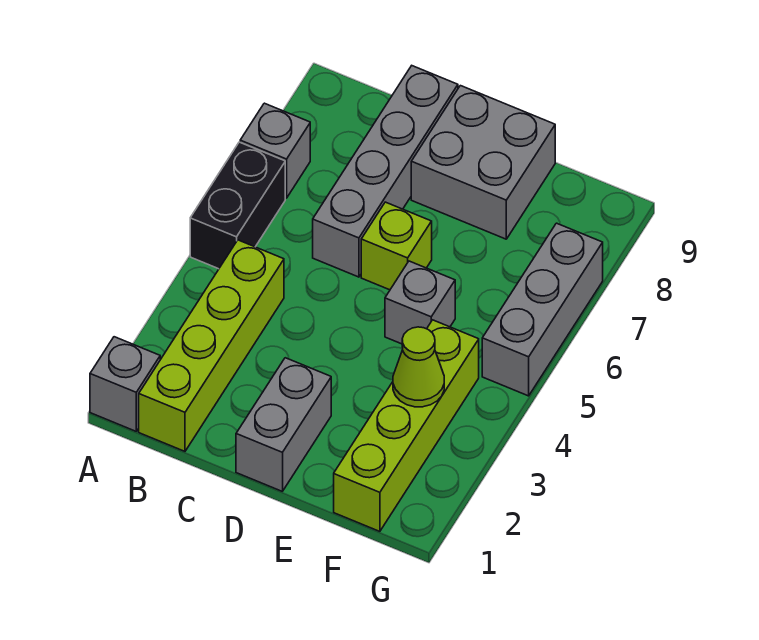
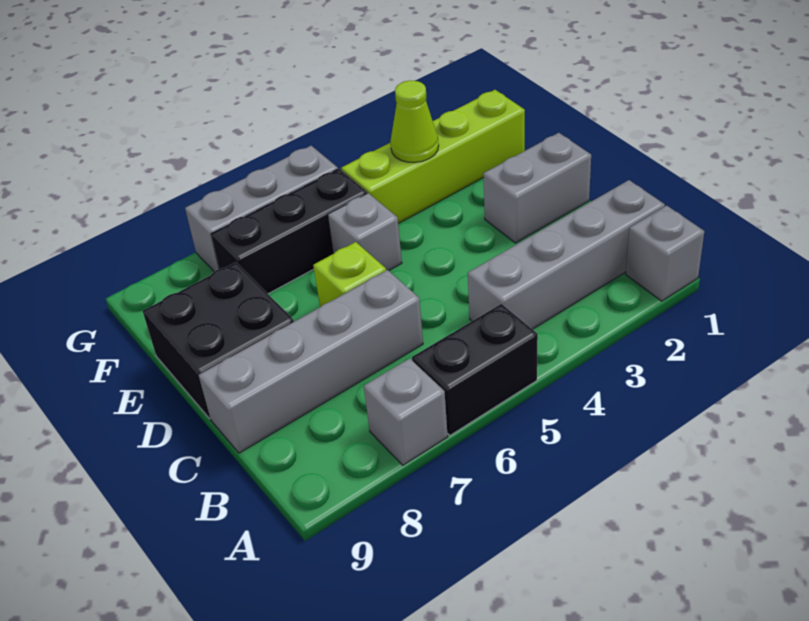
lime brick B1:B4 level 1 -> grey brick B1:B4 level 1
grey brick D8:E9 level 1 -> black brick D8:E9 level 1
none -> black brick F5:F7 level 1

